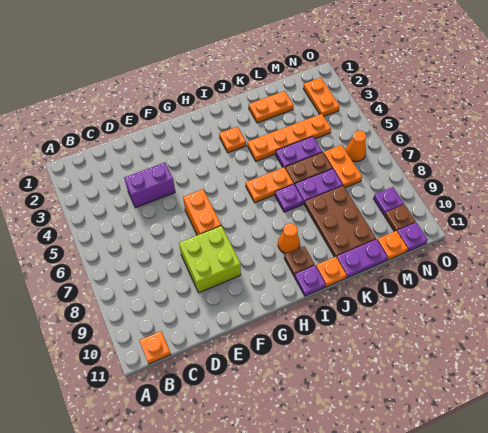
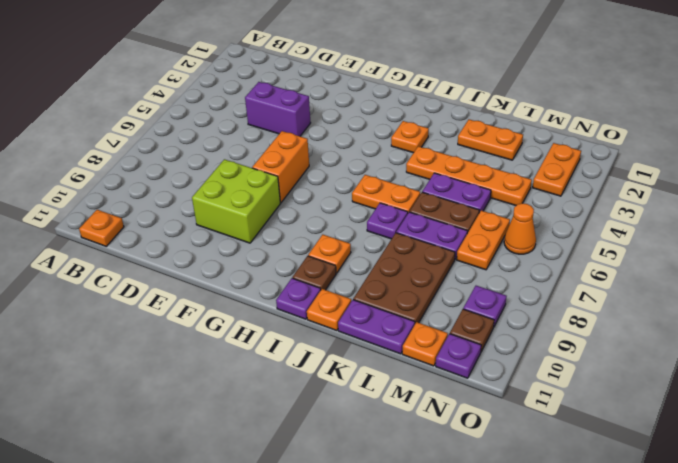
orange cone I9 level 1 -> orange plate I9 level 1

